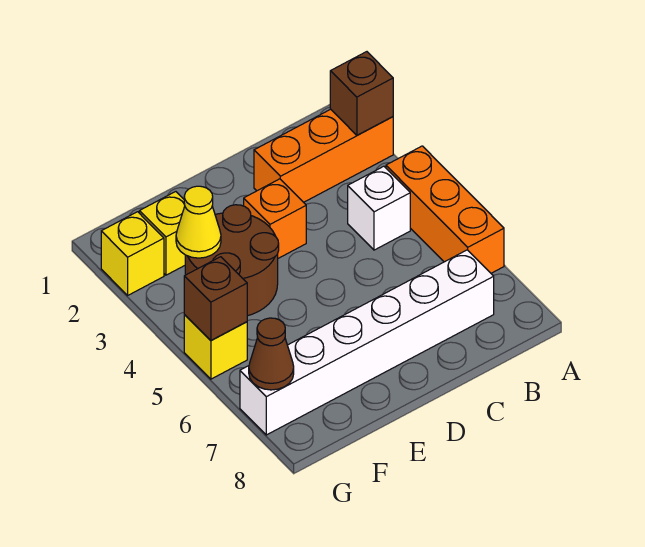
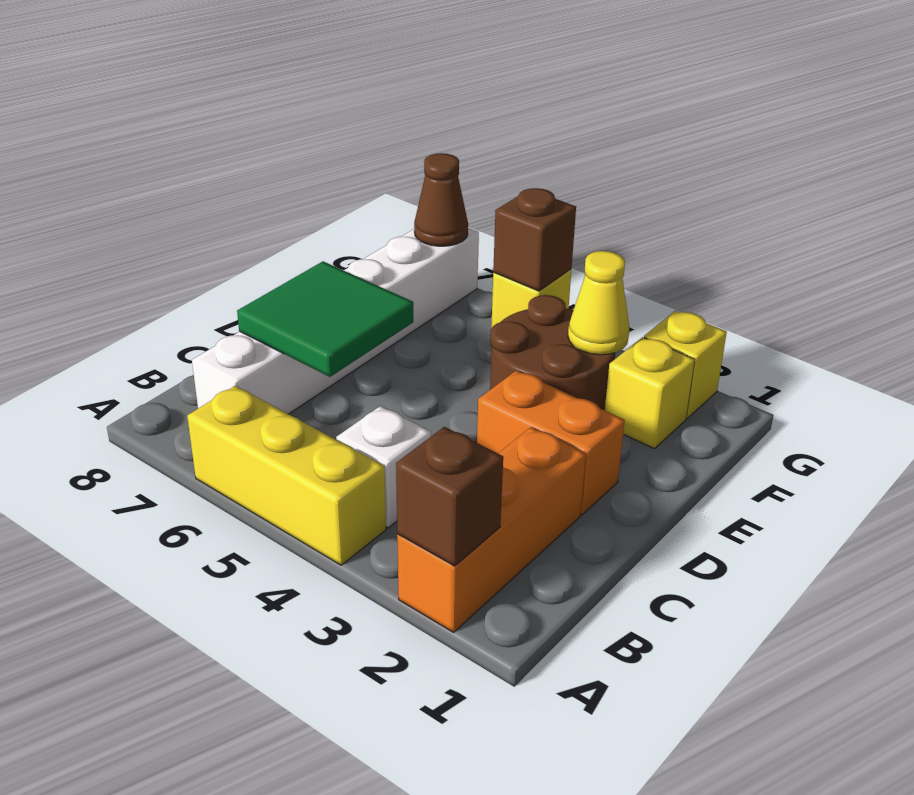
orange brick A4:A6 level 1 -> yellow brick A4:A6 level 1
none -> green tile C6:D7 level 2
orange brick D3 level 1 -> orange brick D2:D3 level 1

